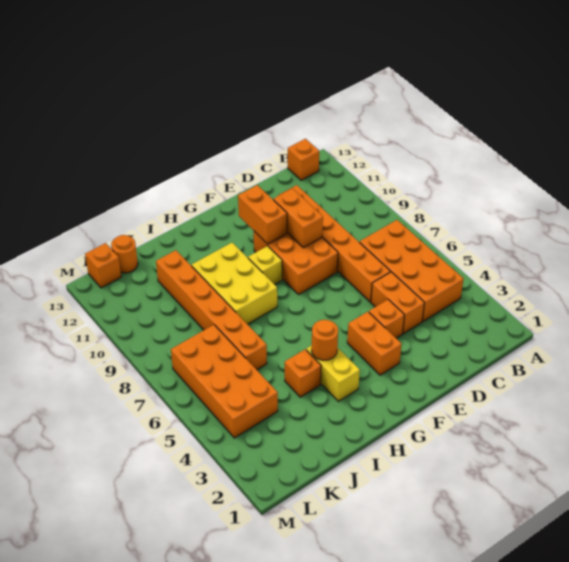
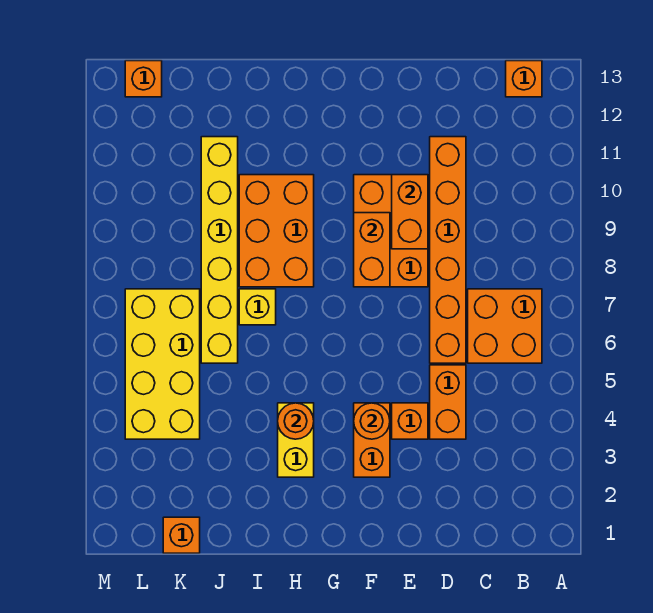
orange brick B4:C7 level 1 -> orange brick B6:C7 level 1
orange brick F10:F11 level 2 -> orange brick F8:F9 level 2
yellow brick G9 level 1 -> yellow brick I7 level 1
yellow brick H8:I10 level 1 -> orange brick H8:I10 level 1
orange brick I4 level 1 -> orange brick K1 level 1
orange brick J6:J11 level 1 -> yellow brick J6:J11 level 1
orange brick K4:L7 level 1 -> yellow brick K4:L7 level 1
orange round brick K13 level 1 -> orange round brick F4 level 2

